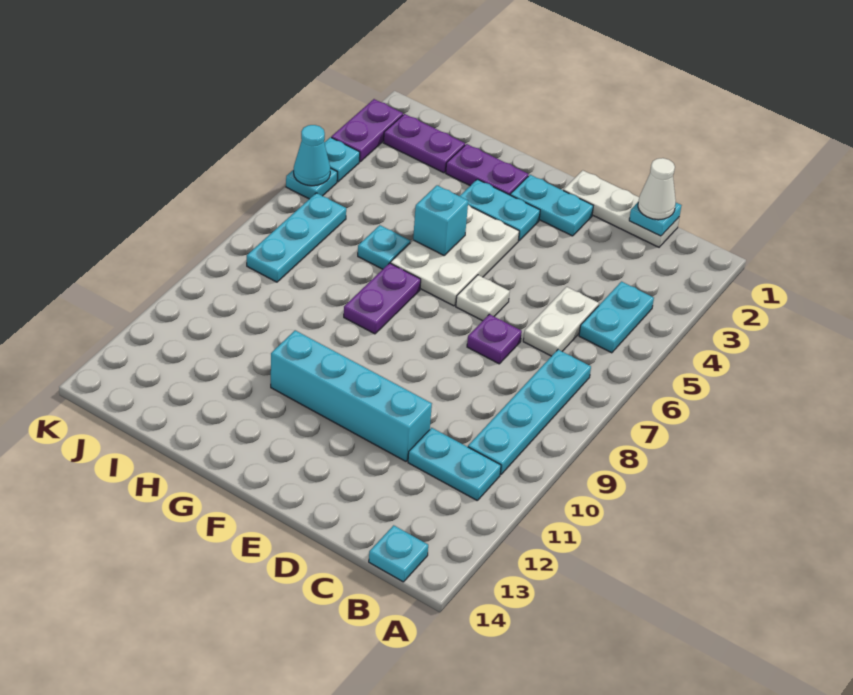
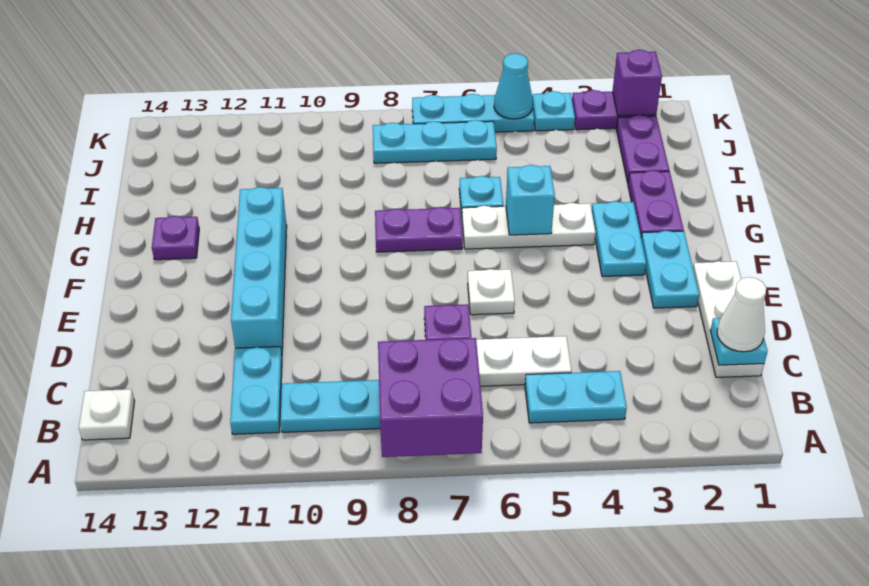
none -> purple brick A7:B8 level 2
cyan plate B14 level 1 -> white plate B14 level 1
white plate F4:G6 level 1 -> white plate G4:G6 level 1
none -> purple plate G13 level 1
none -> purple brick K2 level 2
cyan plate K5 level 1 -> cyan plate K5:K7 level 1

